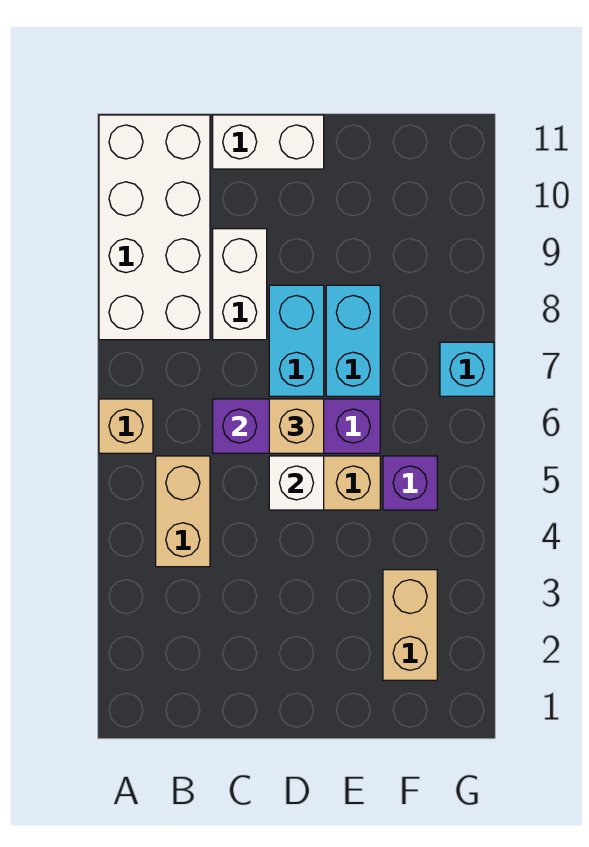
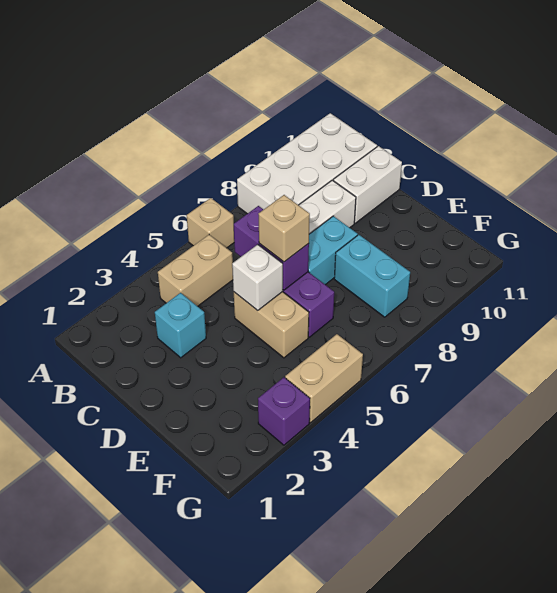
white brick C11:D11 level 1 -> white brick C10:C11 level 1
cyan brick E7:E8 level 1 -> cyan brick E8:F8 level 1
tan brick F2:F3 level 1 -> tan brick G4:G5 level 1
purple brick F5 level 1 -> purple brick G3 level 1
cyan brick G7 level 1 -> cyan brick C3 level 1

